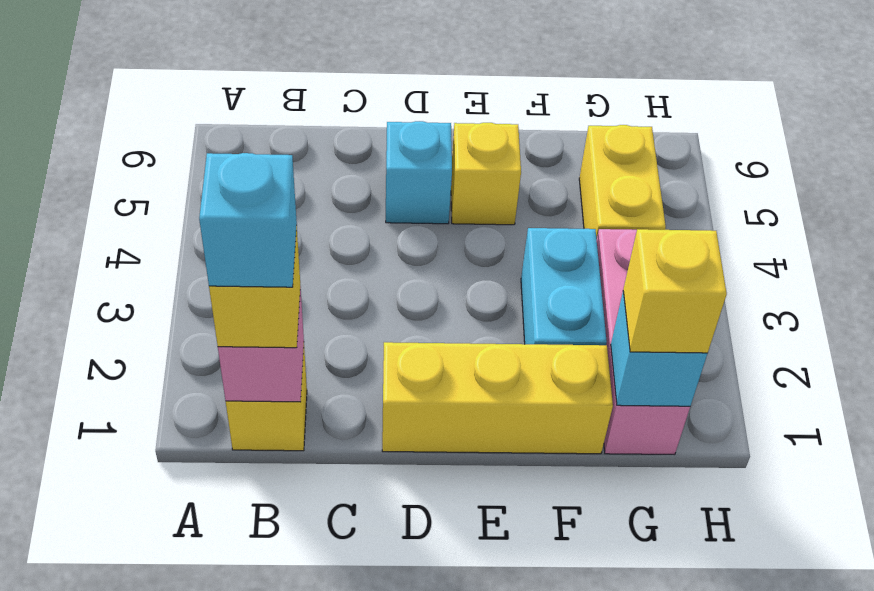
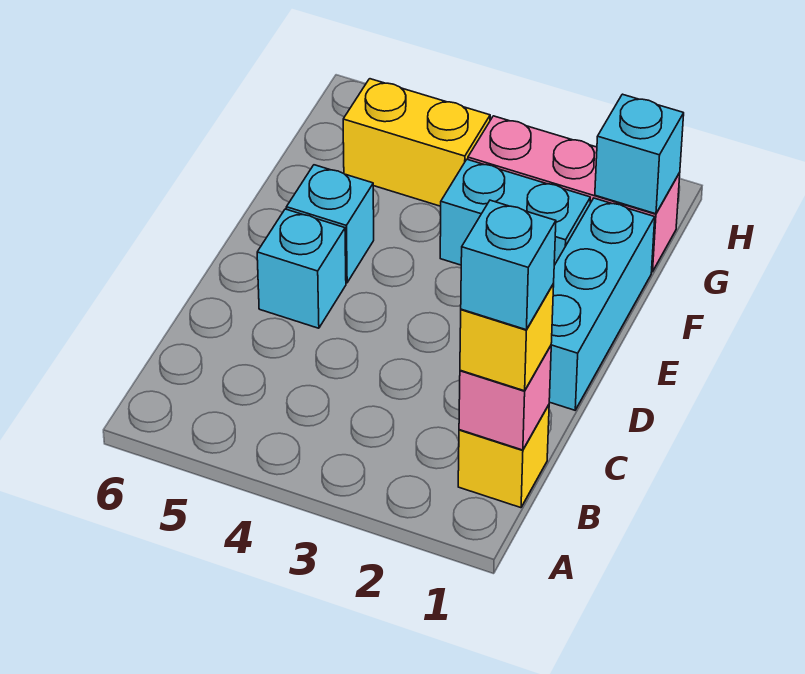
yellow brick D1:F1 level 1 -> cyan brick D1:F1 level 1
yellow brick E5 level 1 -> cyan brick E5 level 1
yellow brick G1 level 3 -> none

